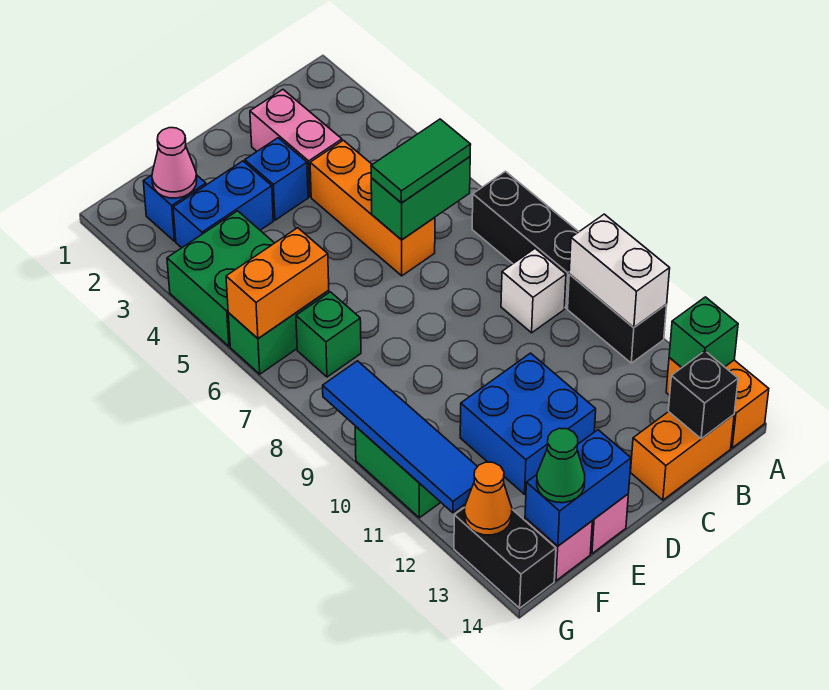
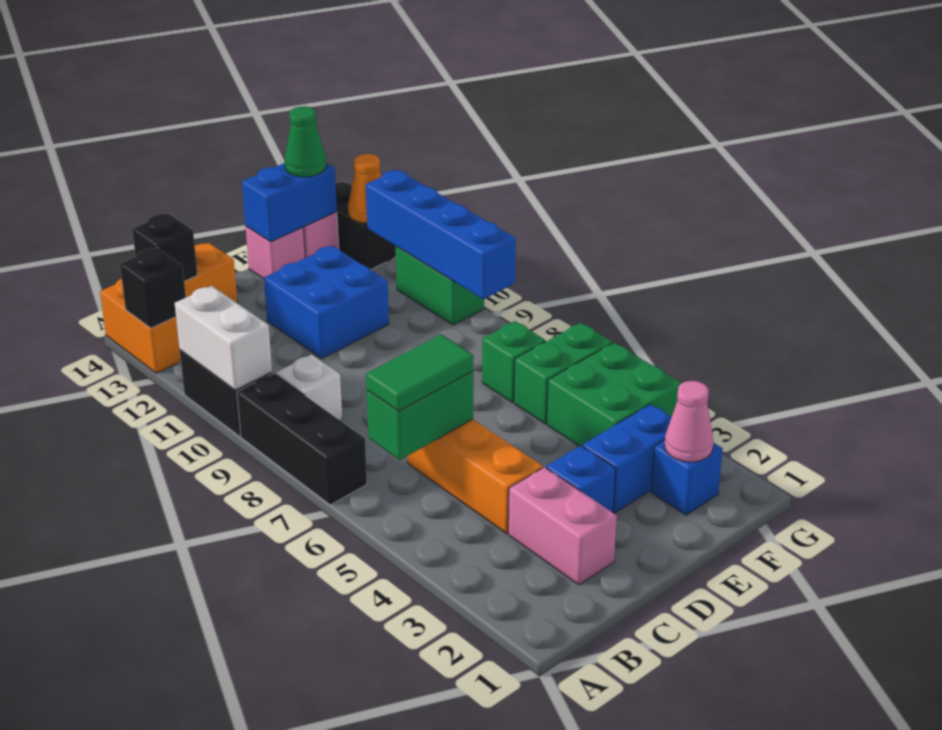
green brick A13 level 2 -> black brick A13 level 2
orange brick F6:G6 level 2 -> none
blue tile G9:G12 level 2 -> blue brick G9:G12 level 2

